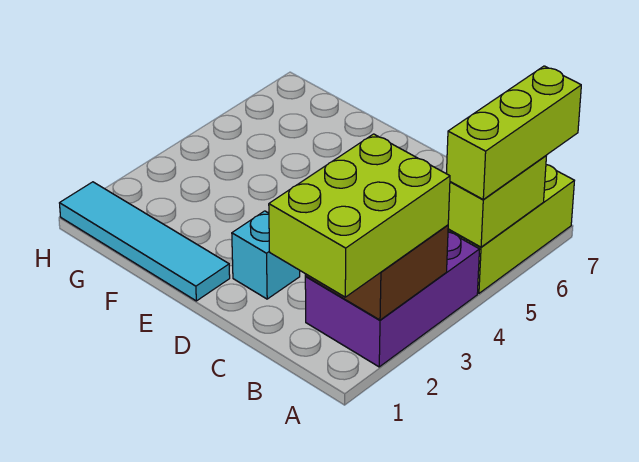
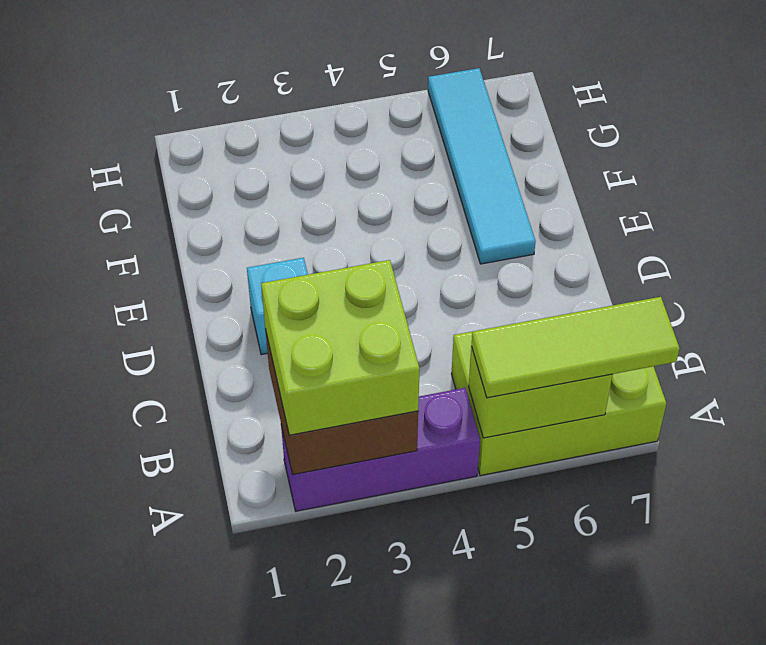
lime brick A1:B3 level 3 -> lime brick A2:B3 level 3
purple brick A2:B4 level 1 -> purple brick A2:A4 level 1
lime brick A5:A7 level 3 -> lime tile A5:A7 level 3
cyan tile E1:H1 level 1 -> cyan tile E6:H6 level 1

